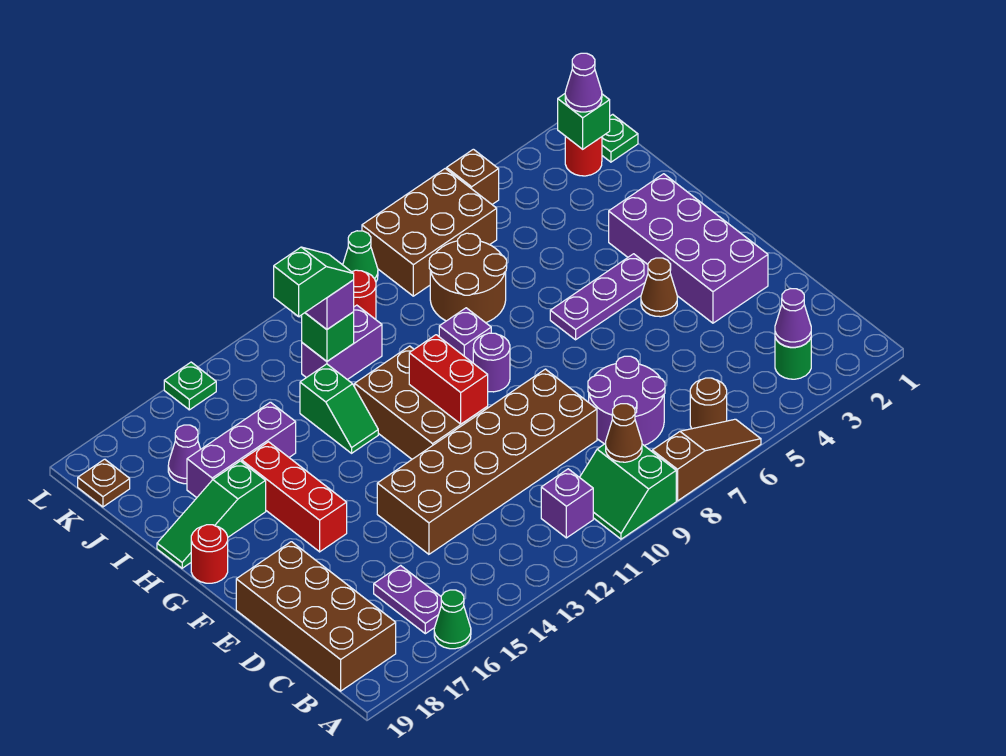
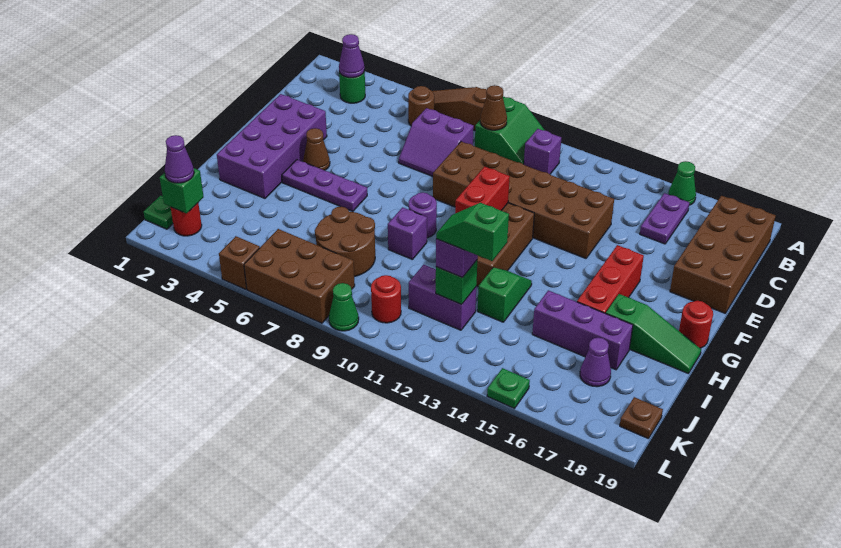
purple round brick C7:D8 level 1 -> purple slope C7:D8 level 1 top C

